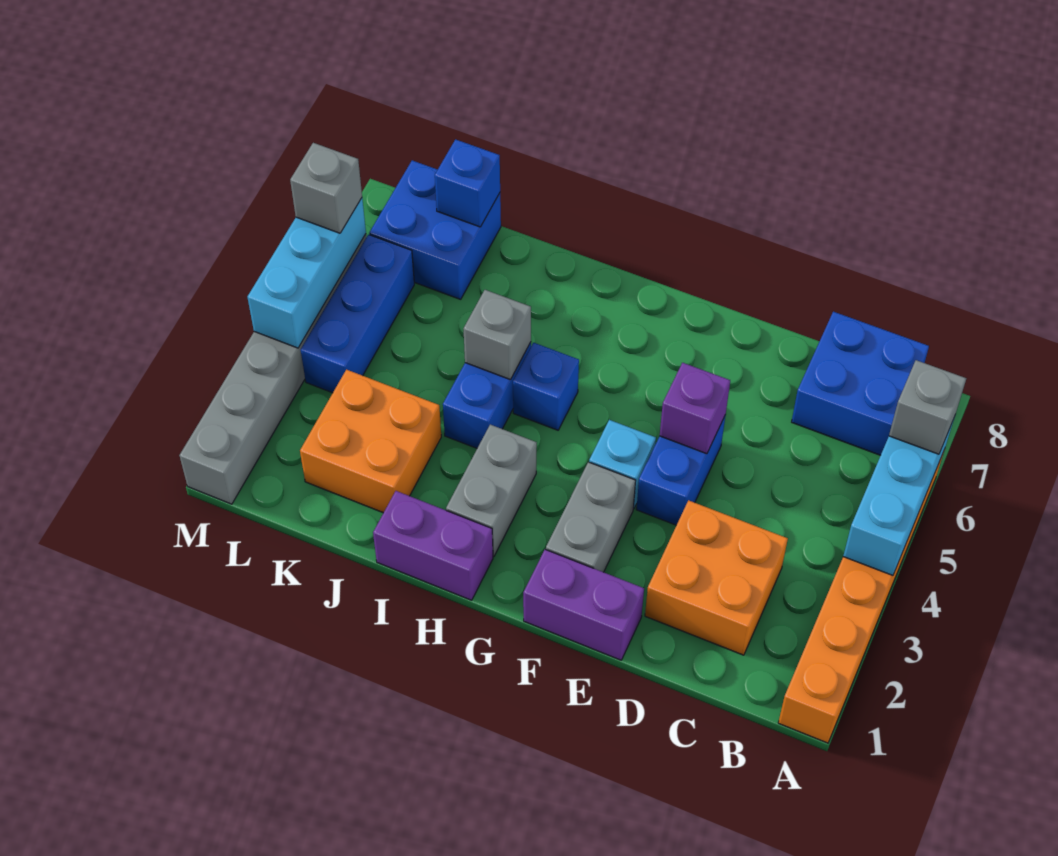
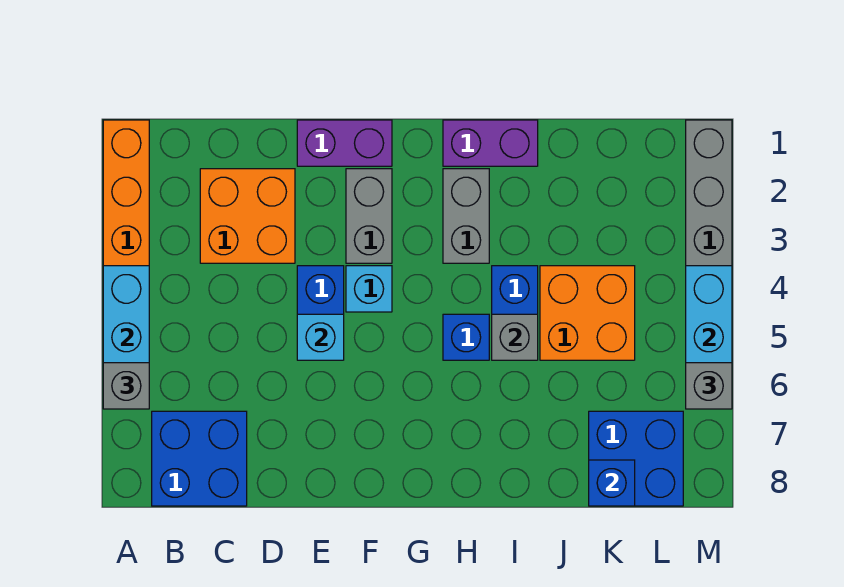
purple brick E5 level 2 -> cyan brick E5 level 2
orange brick J2:K3 level 1 -> orange brick J4:K5 level 1
blue brick L4:L6 level 1 -> none

